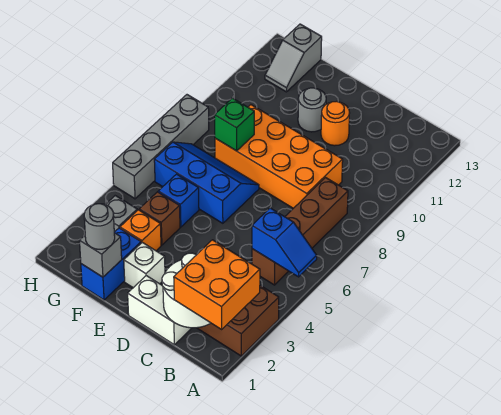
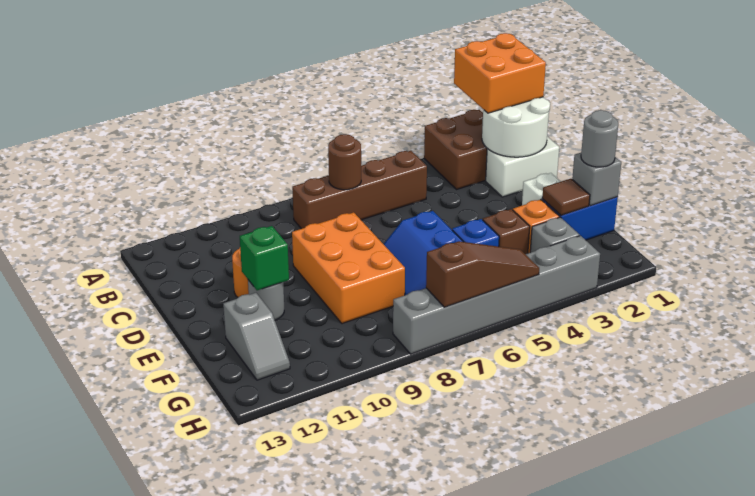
blue slope A5:B5 level 2 top B -> none
none -> brown round brick B7 level 2
white brick C1:D1 level 1 -> white brick C1:C2 level 1
orange brick C8:F9 level 1 -> orange brick D8:F9 level 1
none -> brown tile F2 level 2
green brick F8 level 2 -> green brick E11 level 2
grey slope G12:G13 level 1 top 13 -> grey slope F12:G12 level 1 top F
grey brick H5:H8 level 1 -> grey brick H3:H8 level 1
none -> brown slope H5:H7 level 2 top 7

